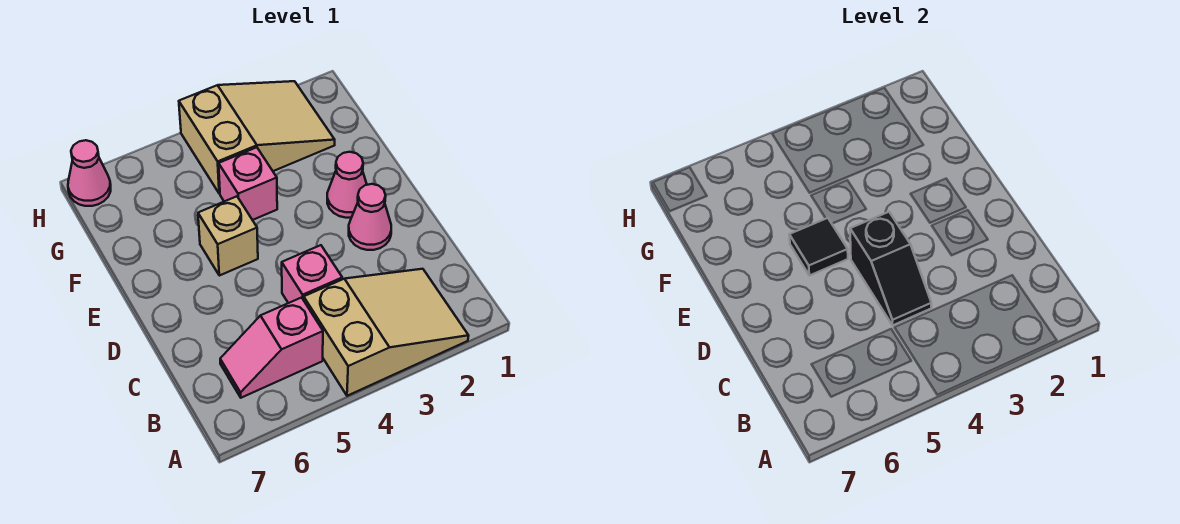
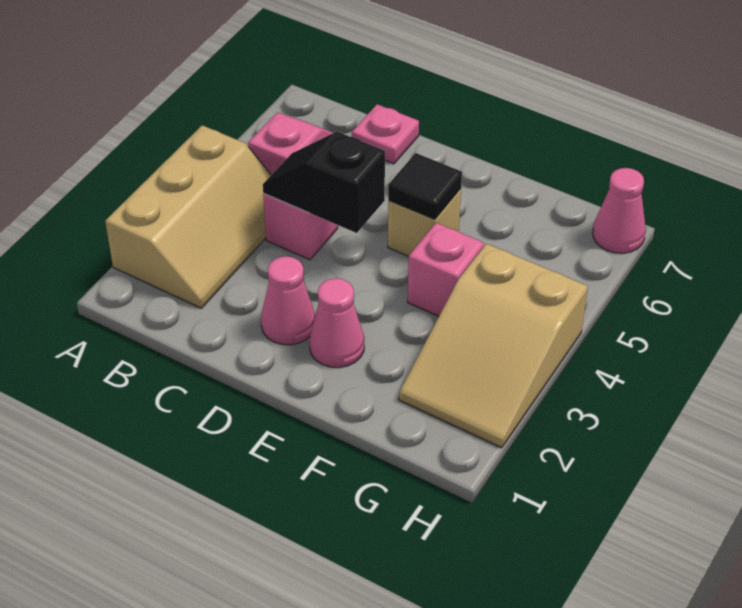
tan slope A2:B4 level 1 top 4 -> tan slope A2:B4 level 1 top A
none -> pink plate C7 level 1

